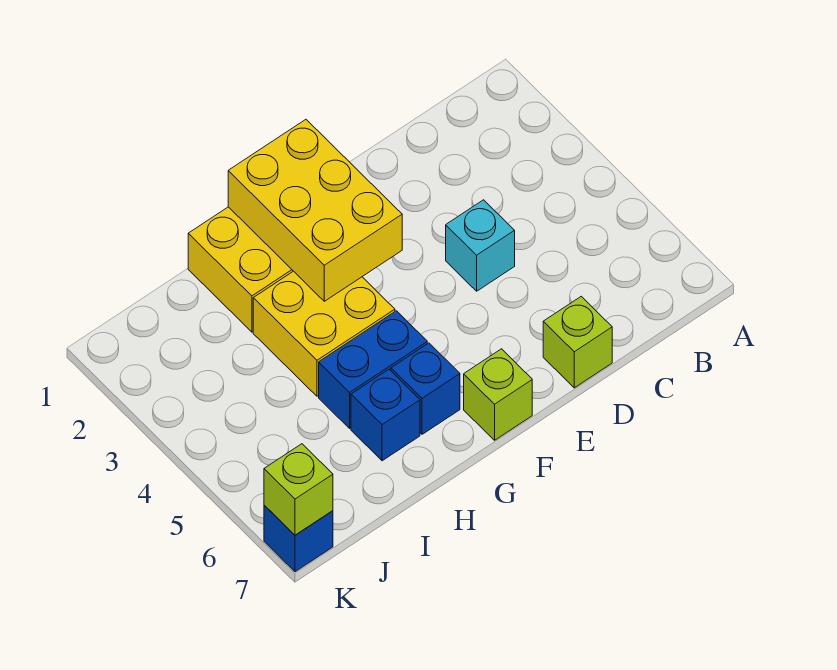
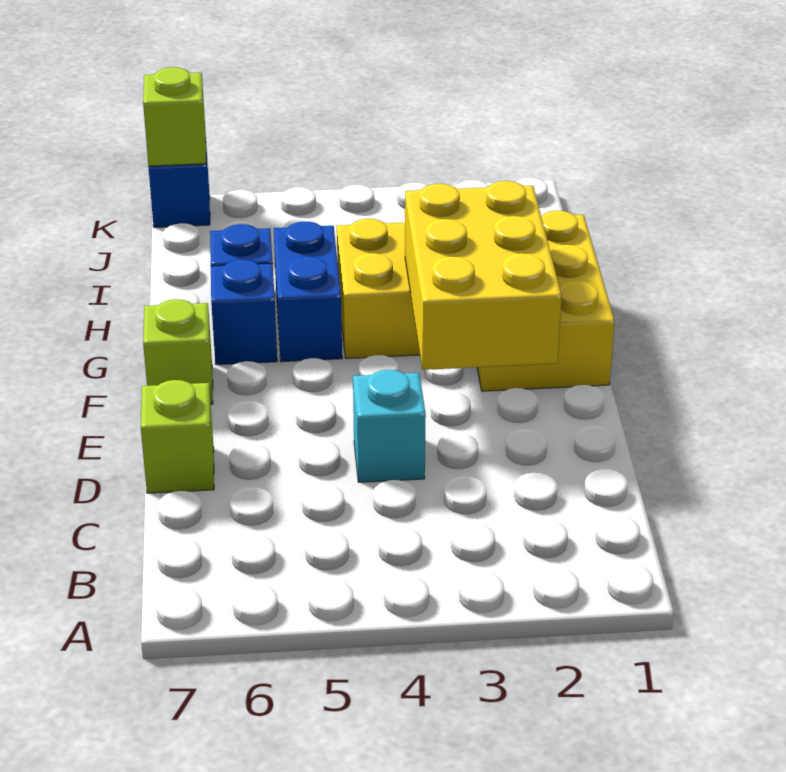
yellow brick F1:G3 level 2 -> yellow brick E2:G3 level 2

